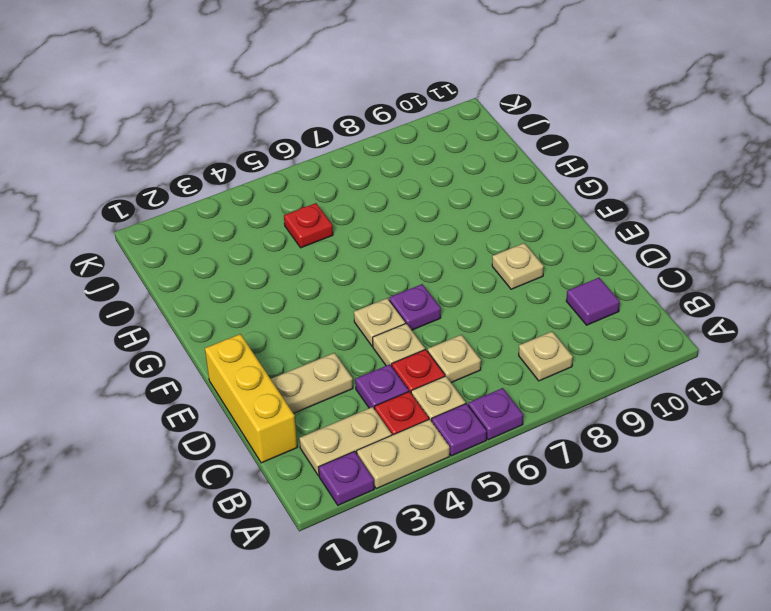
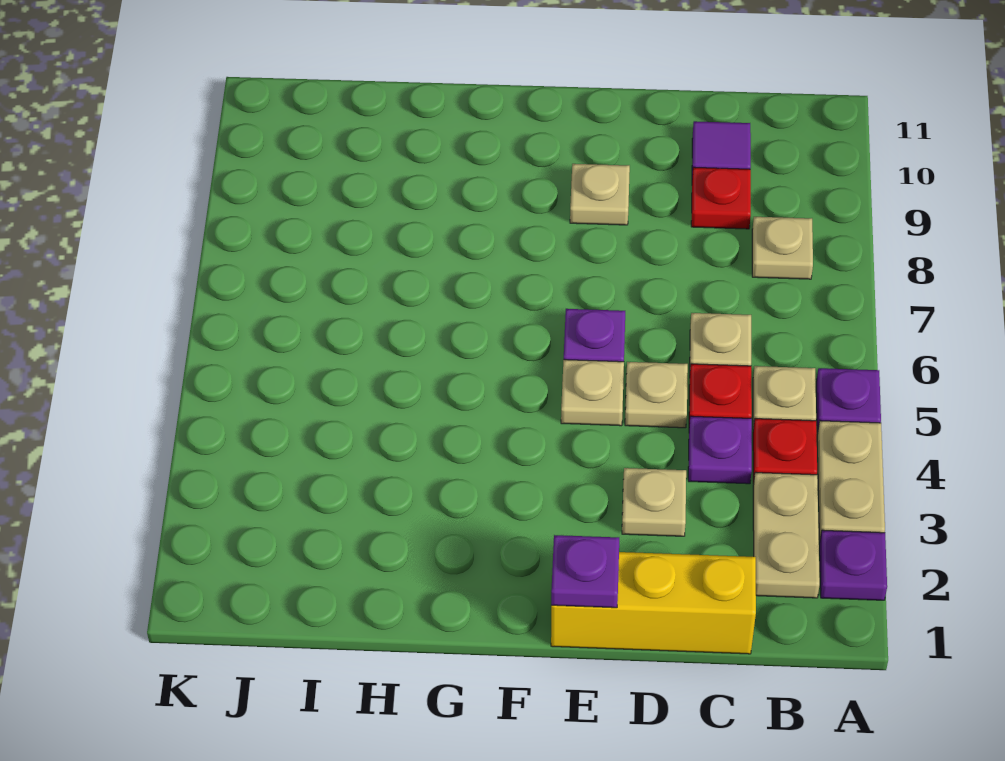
purple plate A6 level 1 -> purple plate E1 level 2
tan plate D2:D3 level 1 -> tan plate D3 level 1
red plate I5 level 1 -> red plate C9 level 1

